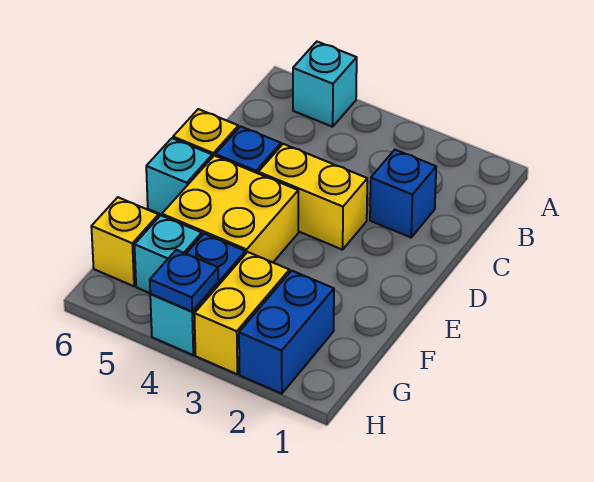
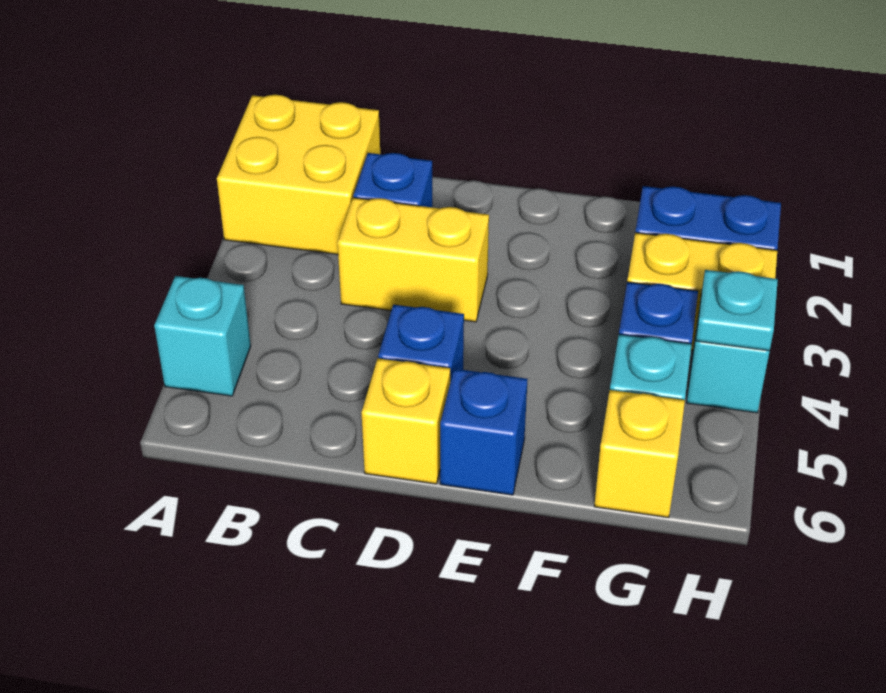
yellow brick D3:D4 level 1 -> yellow brick C3:D3 level 1
yellow brick E4:F5 level 1 -> yellow brick A1:B2 level 1
cyan brick E6 level 1 -> blue brick E6 level 1
blue plate H4 level 2 -> cyan plate H4 level 2

